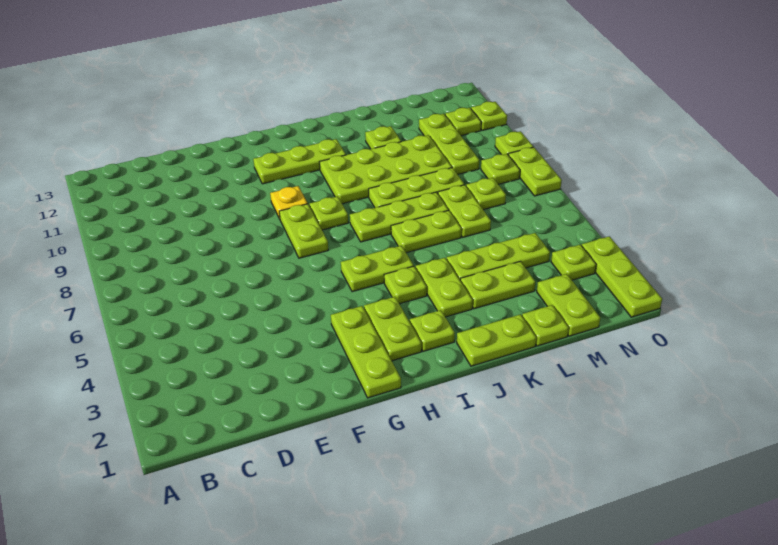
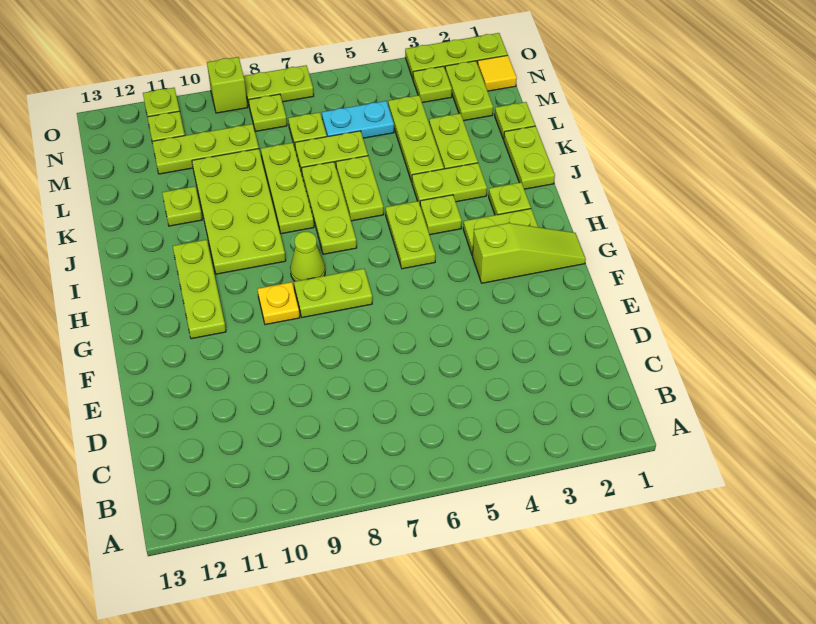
lime plate G1:G3 level 1 -> lime slope G1:G3 level 1 top 3
lime plate H8 level 1 -> lime cone H8 level 1
lime plate M1:M2 level 1 -> lime plate M2:N2 level 1
none -> cyan plate M5:M6 level 1
none -> yellow tile N1 level 1
lime plate O9 level 1 -> lime brick O9 level 1

